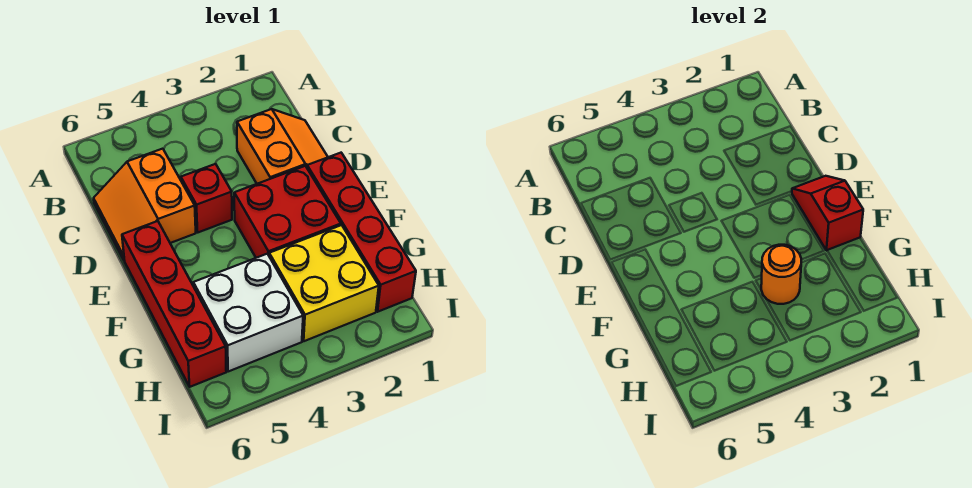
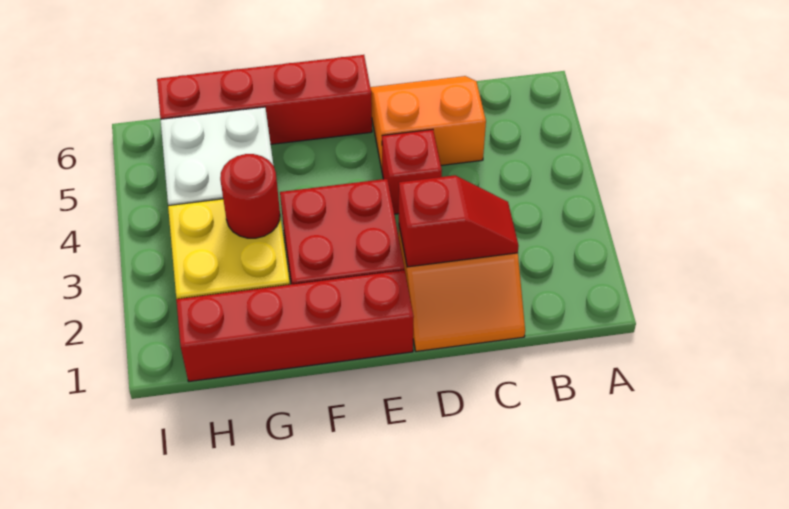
red slope E1:F1 level 2 top F -> red slope C2:D2 level 2 top D
orange round brick G3 level 2 -> red round brick G3 level 2

